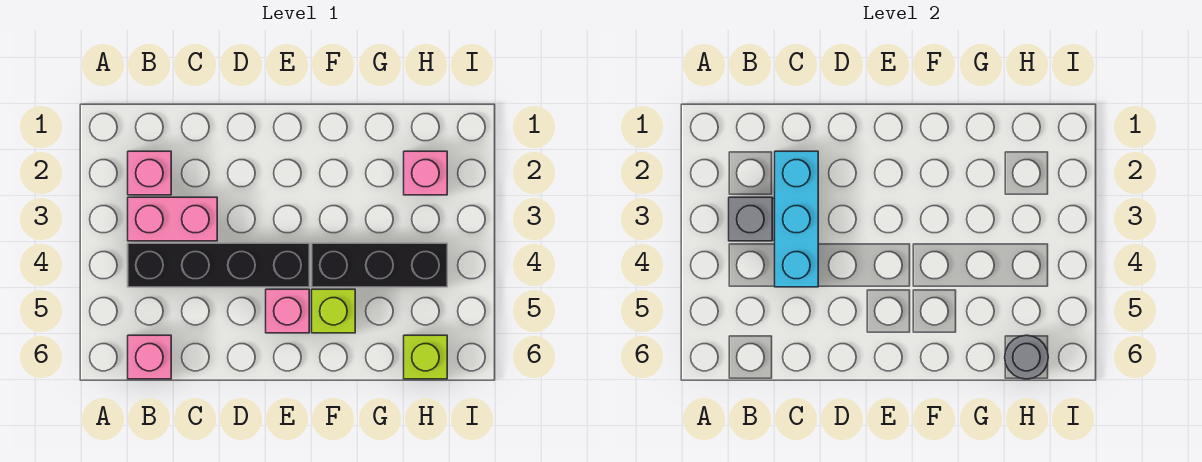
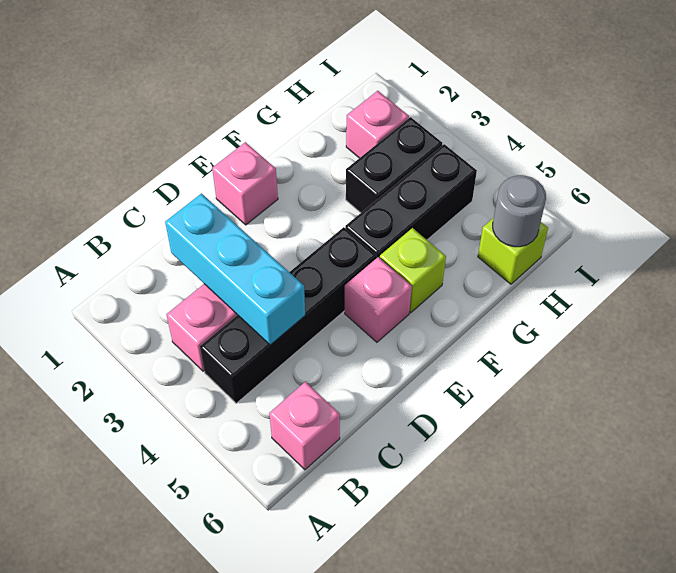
pink brick B2 level 1 -> pink brick E1 level 1
grey brick B3 level 2 -> none
none -> black brick G3:H3 level 1

